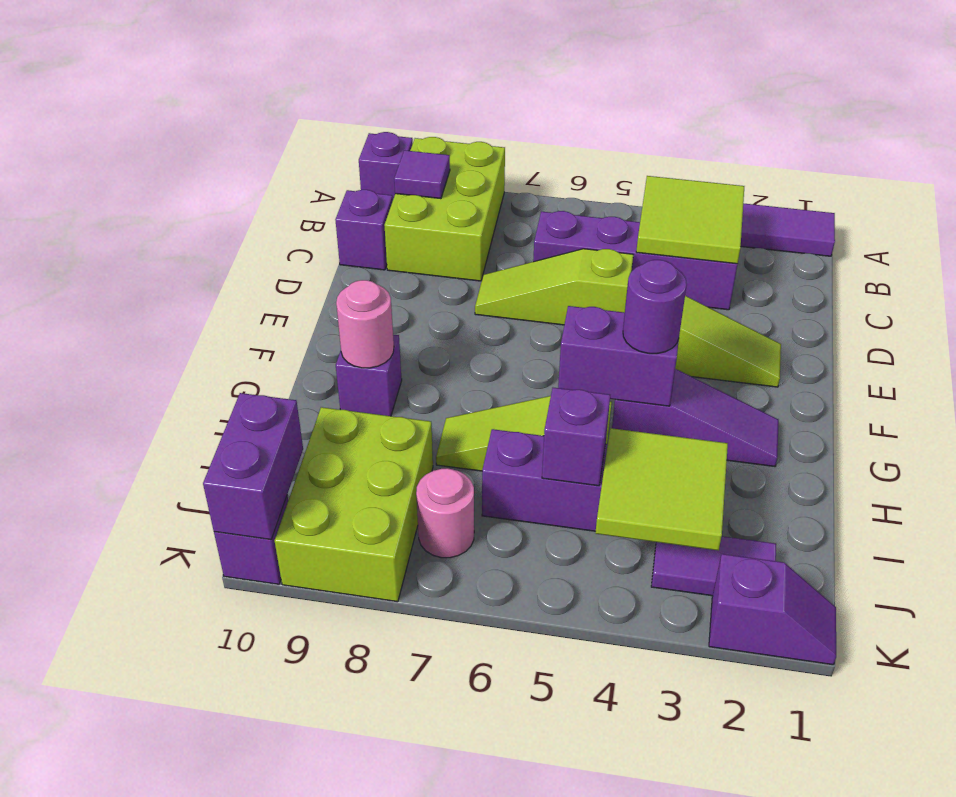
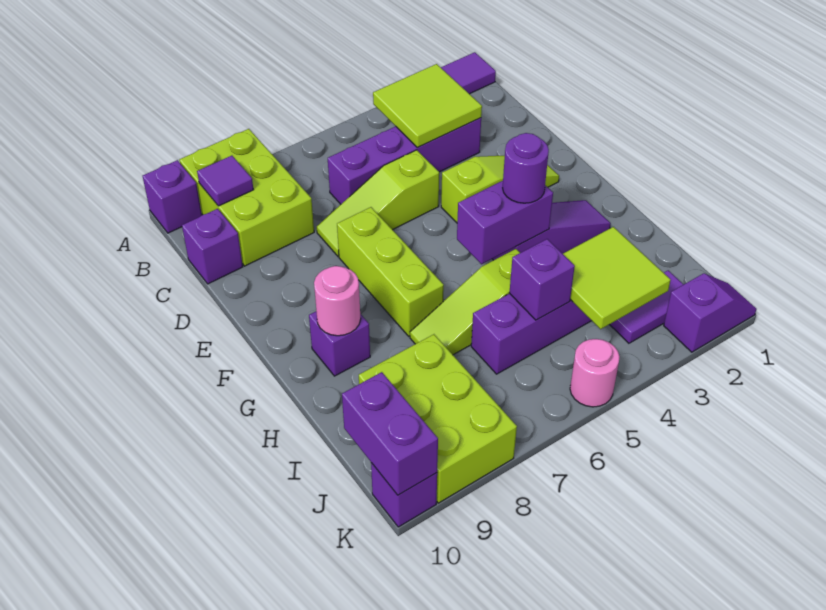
none -> lime brick E7:G7 level 1
pink round brick J7 level 1 -> pink round brick K5 level 1

